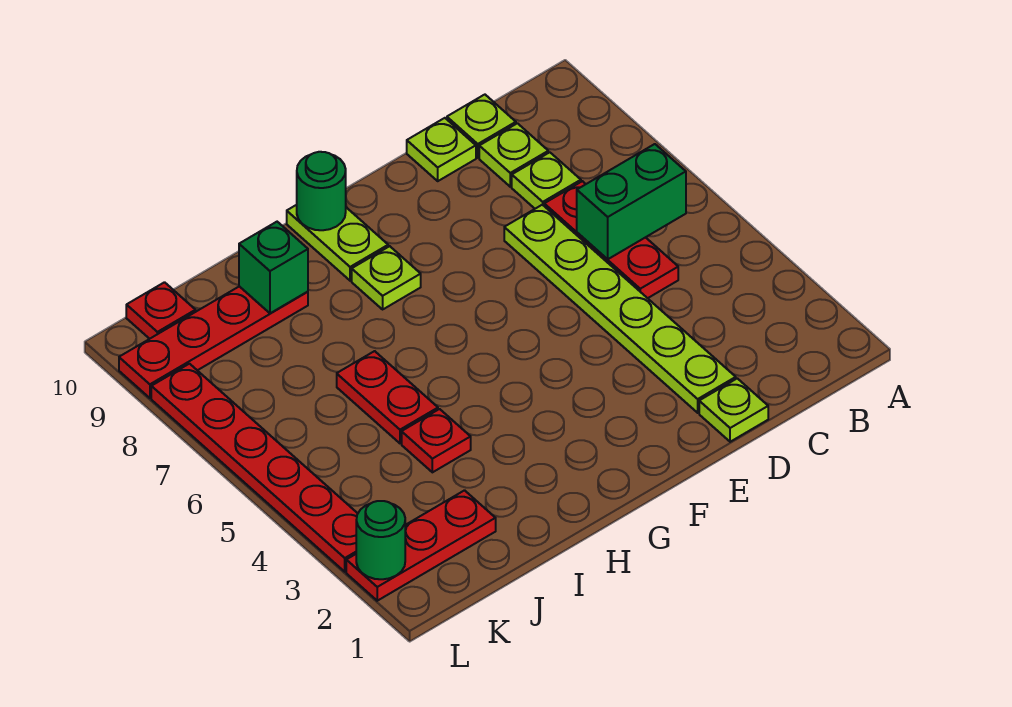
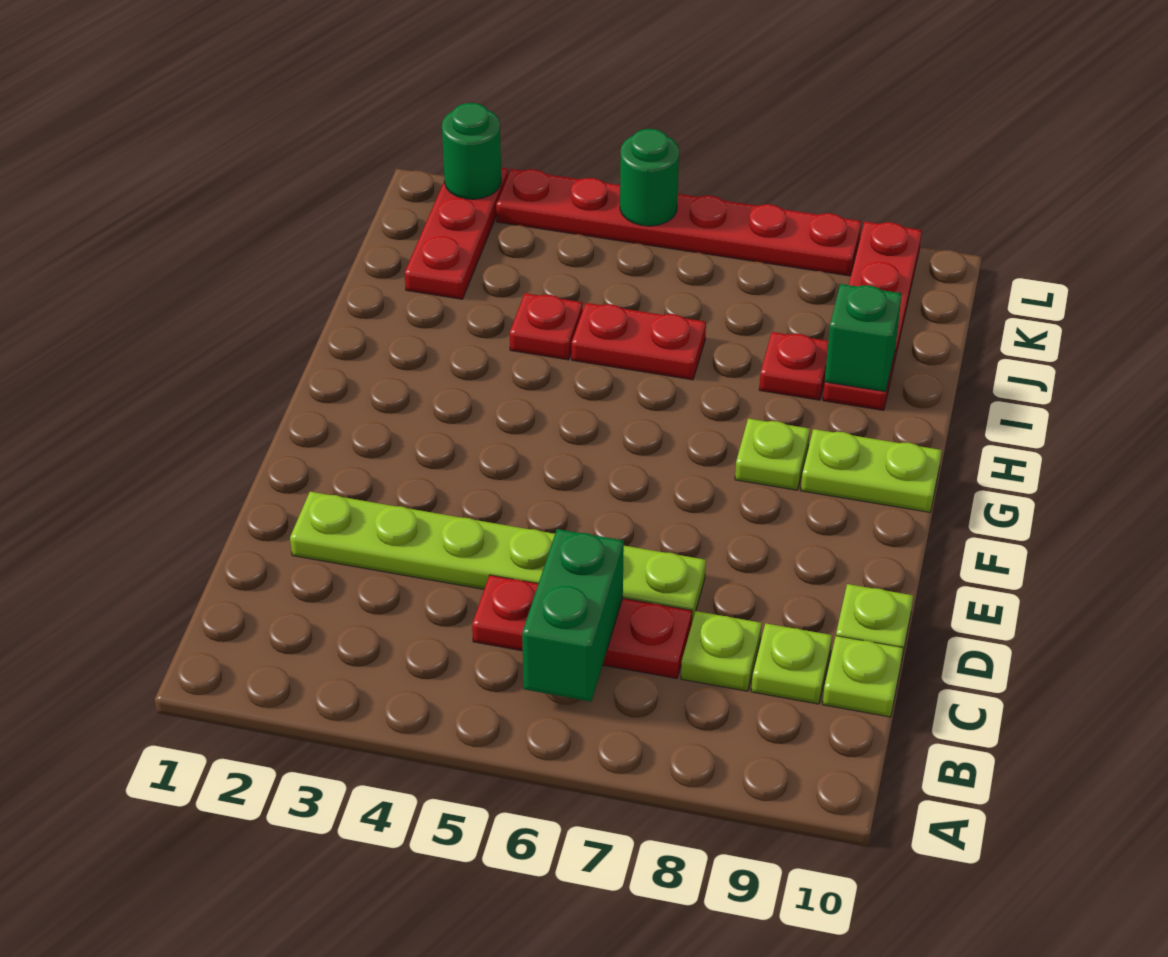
lime plate D1 level 1 -> none
green round brick G10 level 2 -> green round brick L5 level 2
red plate K10 level 1 -> red plate I8 level 1

